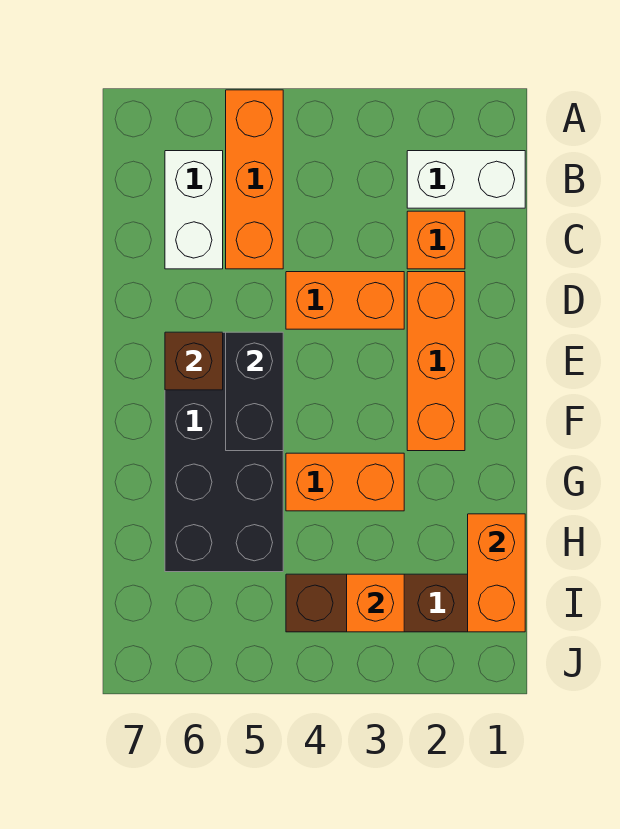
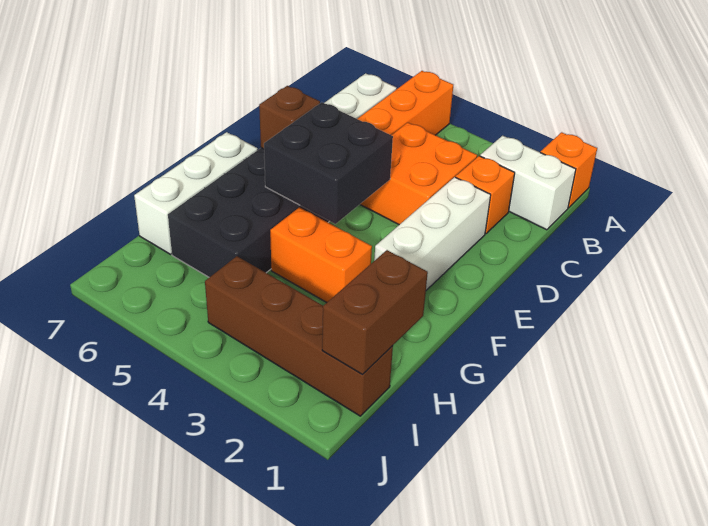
orange brick D2:F2 level 1 -> white brick D2:F2 level 1
orange brick D3:D4 level 1 -> orange brick C3:D4 level 1
black brick E5:F5 level 2 -> black brick E4:F5 level 2
none -> white brick F7:H7 level 1
orange brick H1:I1 level 2 -> brown brick H1:I1 level 2
orange brick I3 level 2 -> orange brick A1 level 1

